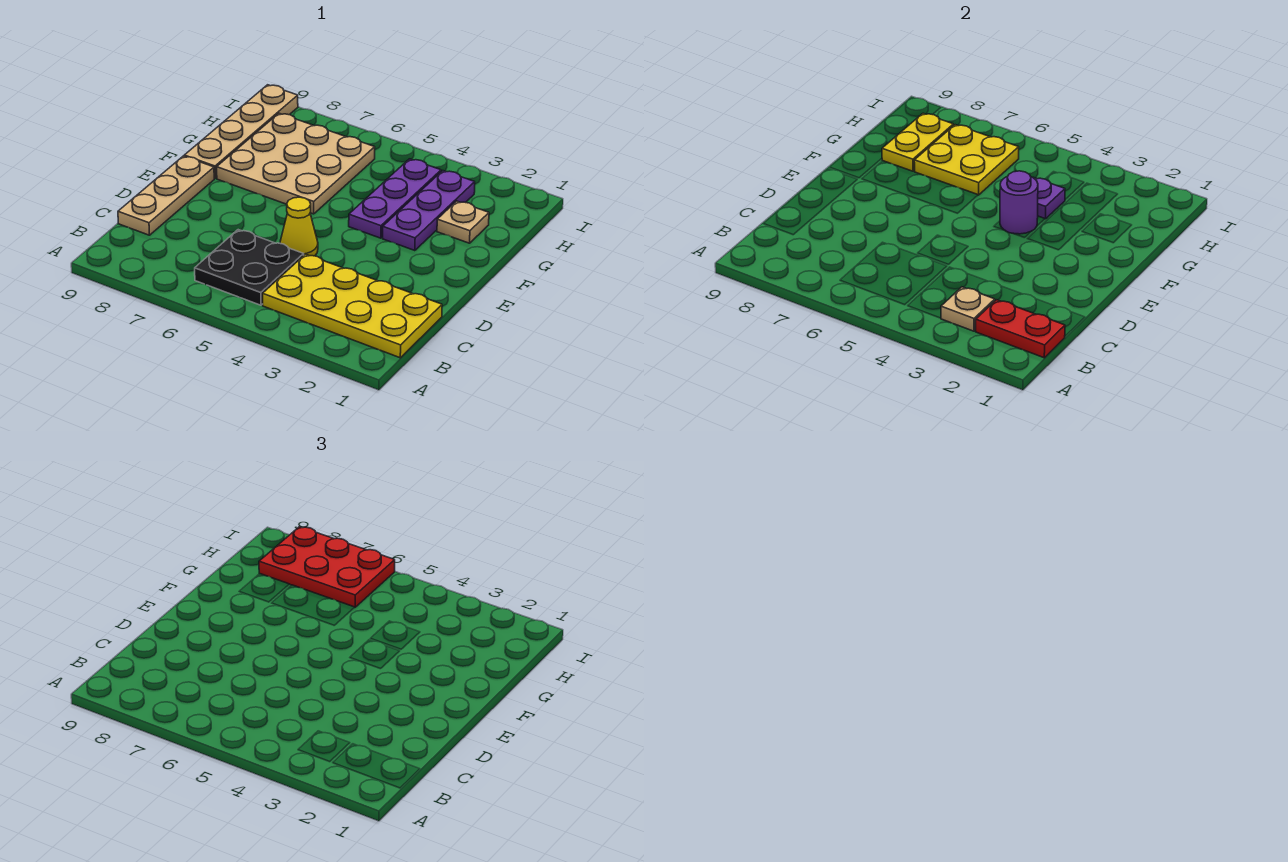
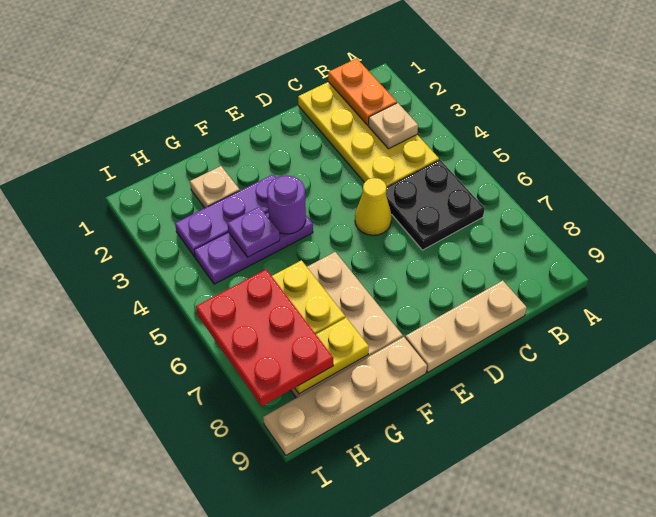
red plate B1:B2 level 2 -> orange plate B1:B2 level 2

